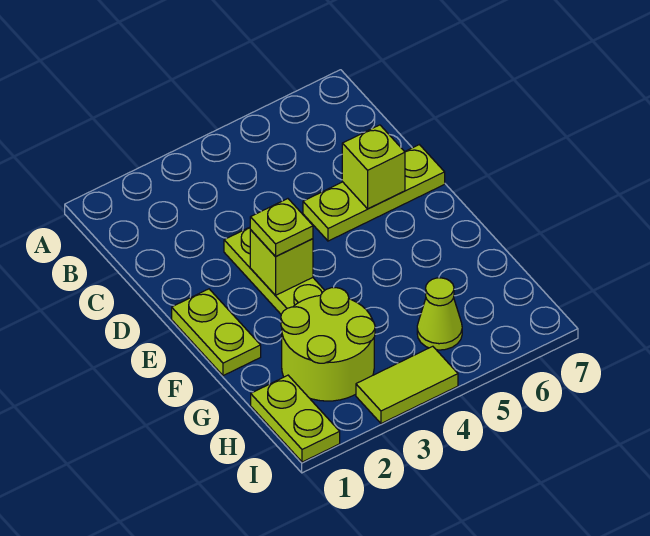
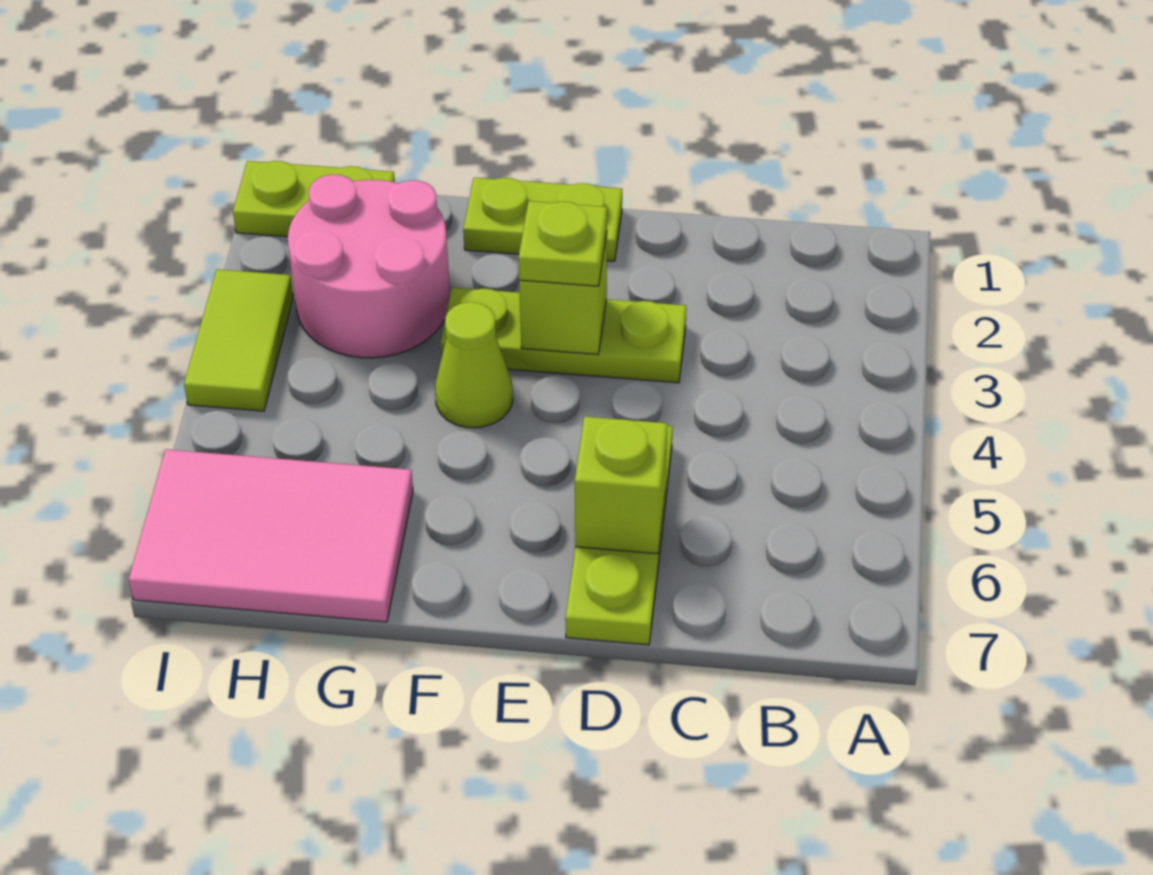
lime round brick G2:H3 level 1 -> pink round brick G2:H3 level 1
none -> pink tile G6:I7 level 1
lime cone H5 level 1 -> lime cone F4 level 1

